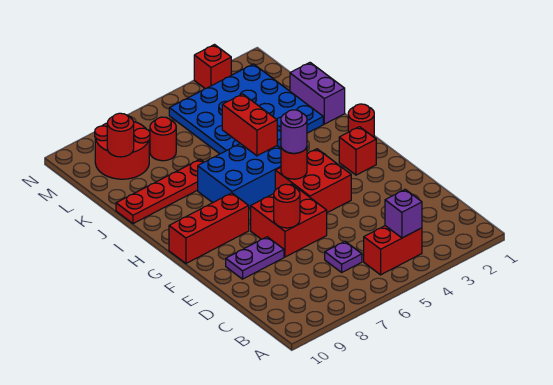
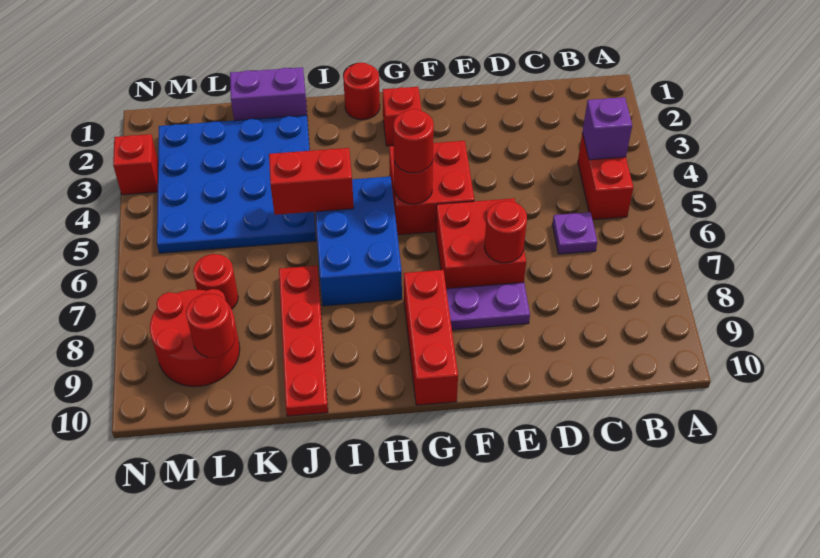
purple plate E8:E9 level 1 -> purple plate E8:F8 level 1
purple round brick G5 level 3 -> red round brick G5 level 3

